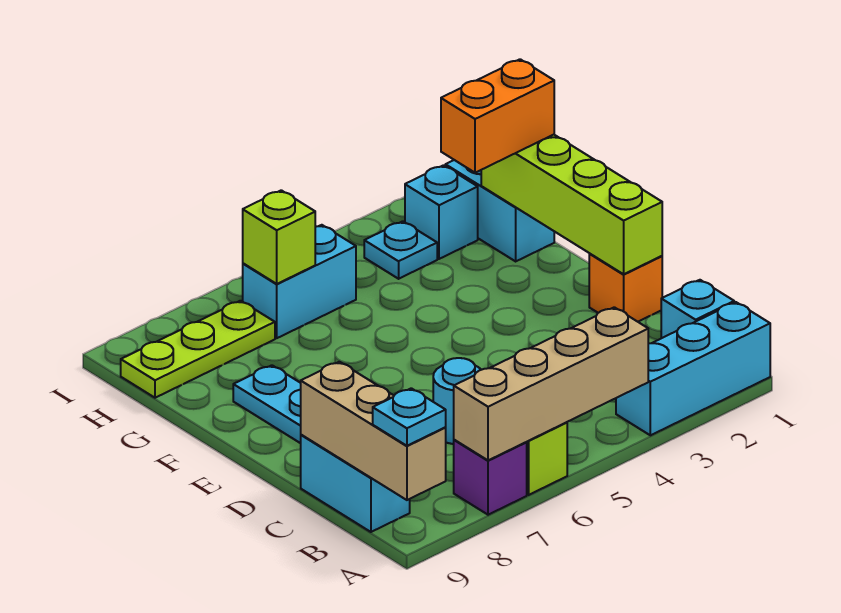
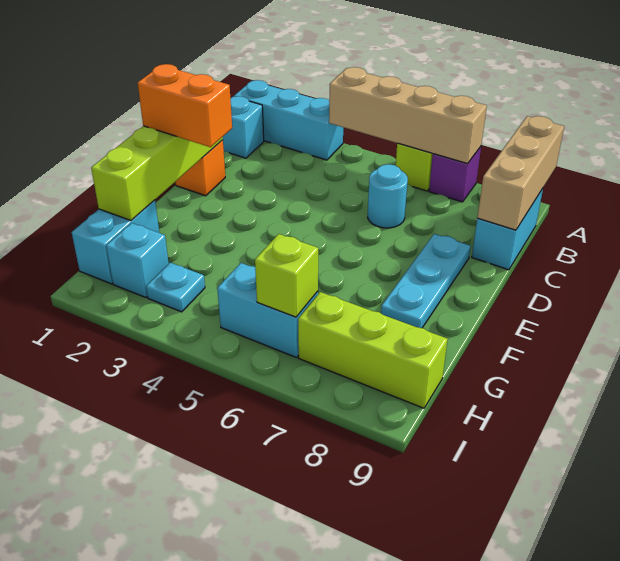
cyan plate A9 level 3 -> none
orange brick G1:G2 level 3 -> orange brick E1:E2 level 3
lime plate H7:H9 level 1 -> lime brick H7:H9 level 1

